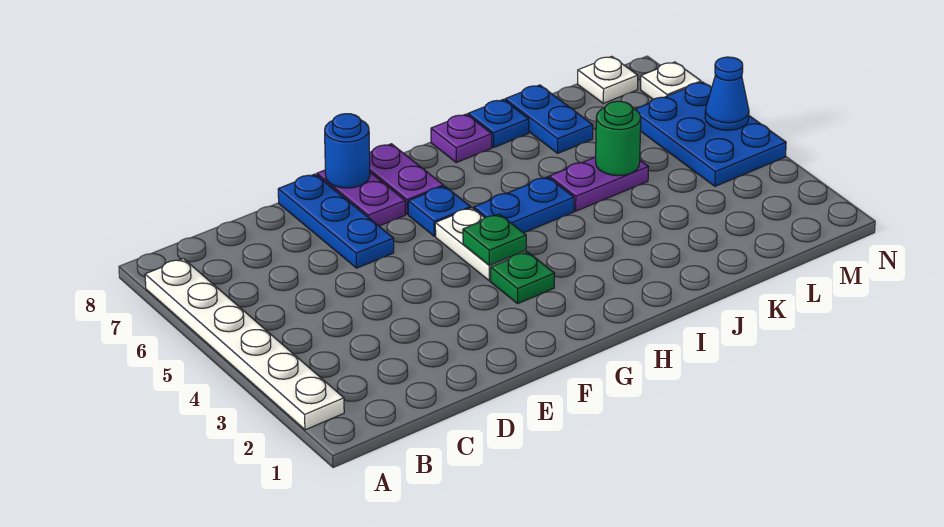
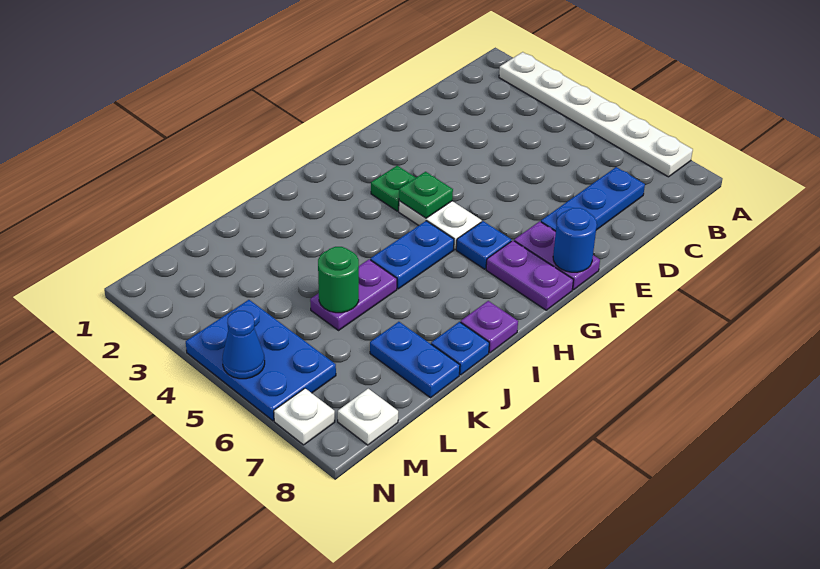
blue plate E6:E8 level 1 -> blue plate C7:E7 level 1

